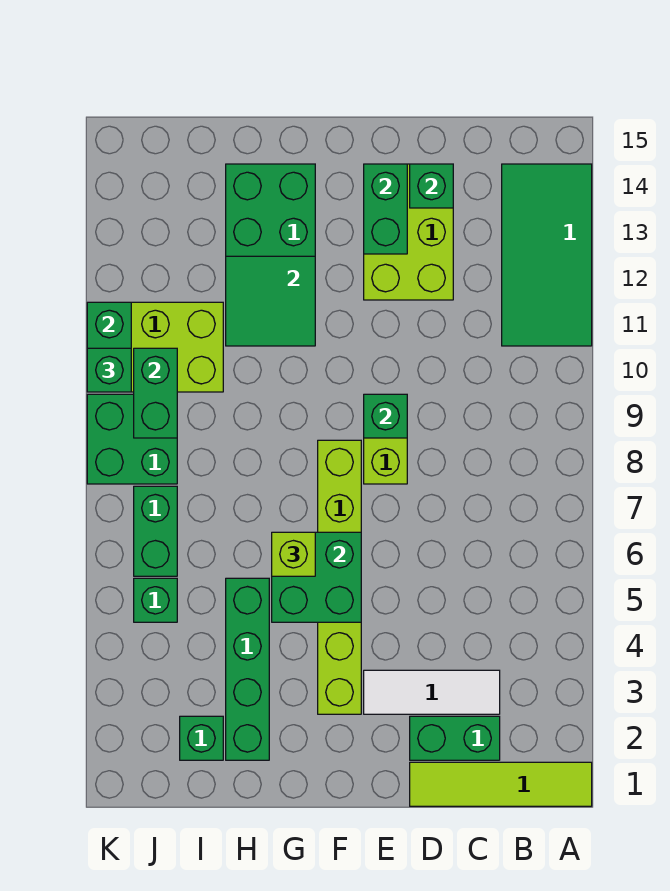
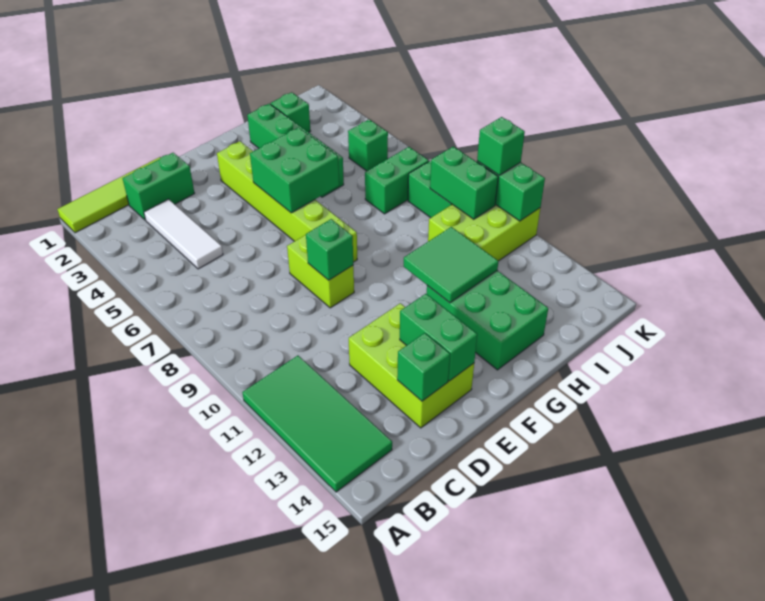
white tile C3:E3 level 1 -> white tile C3:C5 level 1
lime brick G6 level 3 -> none
green brick J6:J7 level 1 -> green brick I7:J7 level 1

